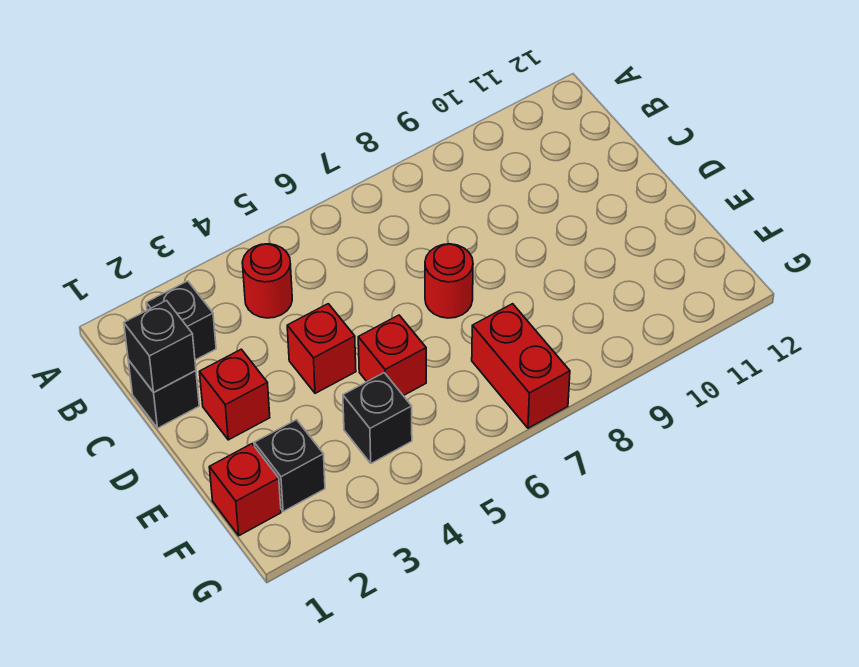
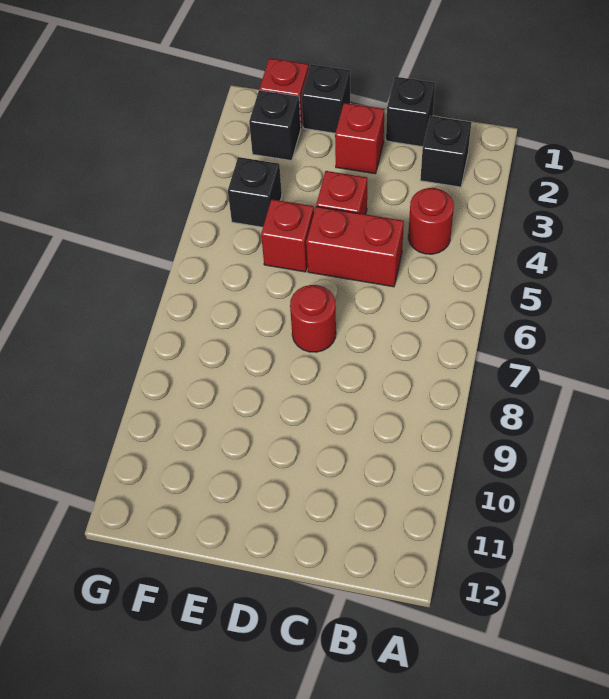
black brick C1 level 2 -> black brick E1 level 1
red brick F7:G7 level 1 -> red brick C5:D5 level 1

